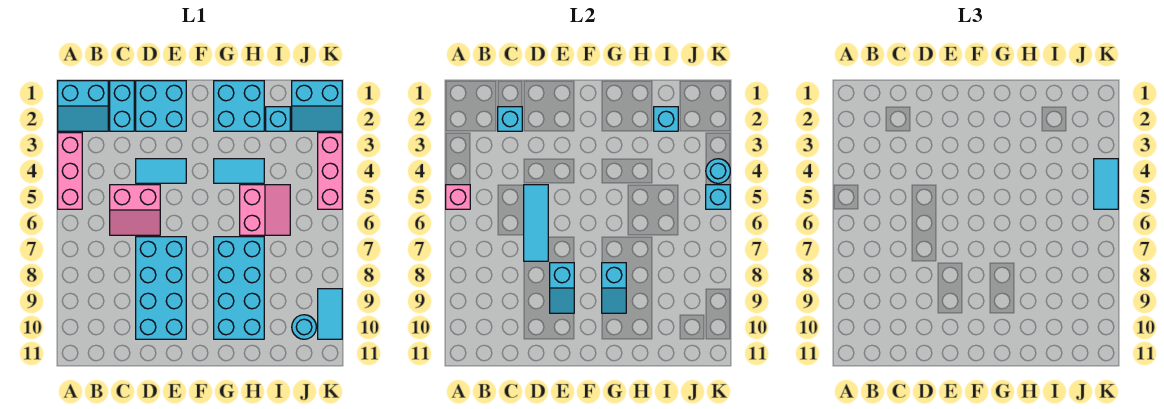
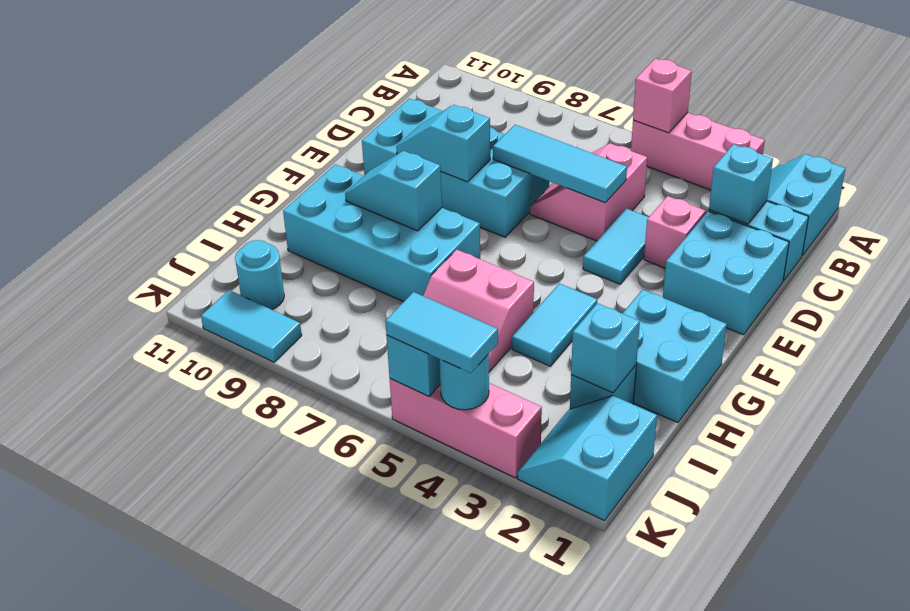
none -> pink brick D3 level 1

